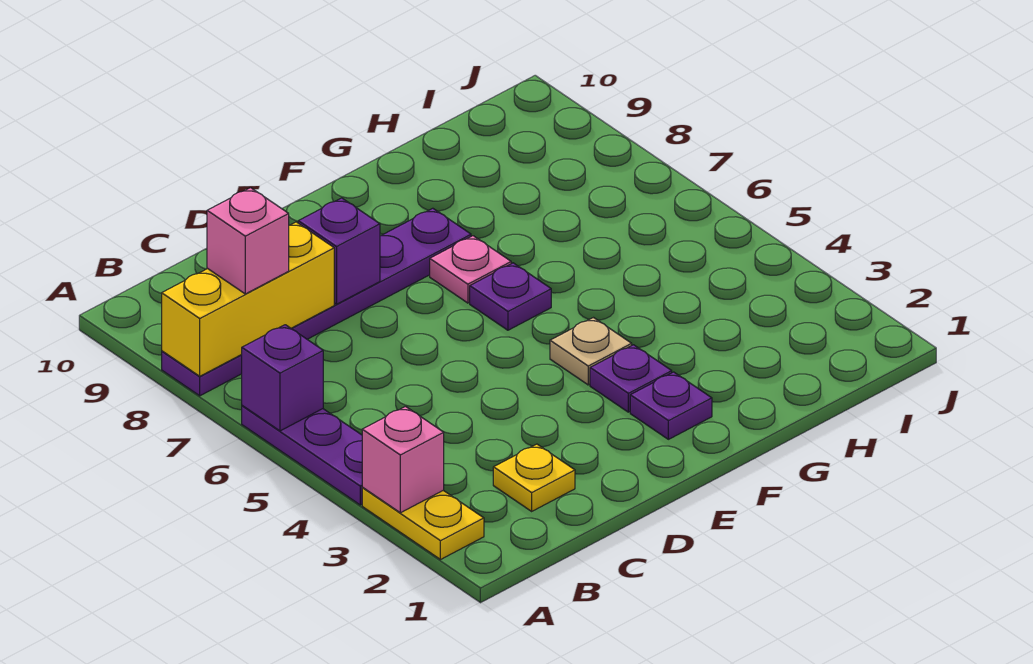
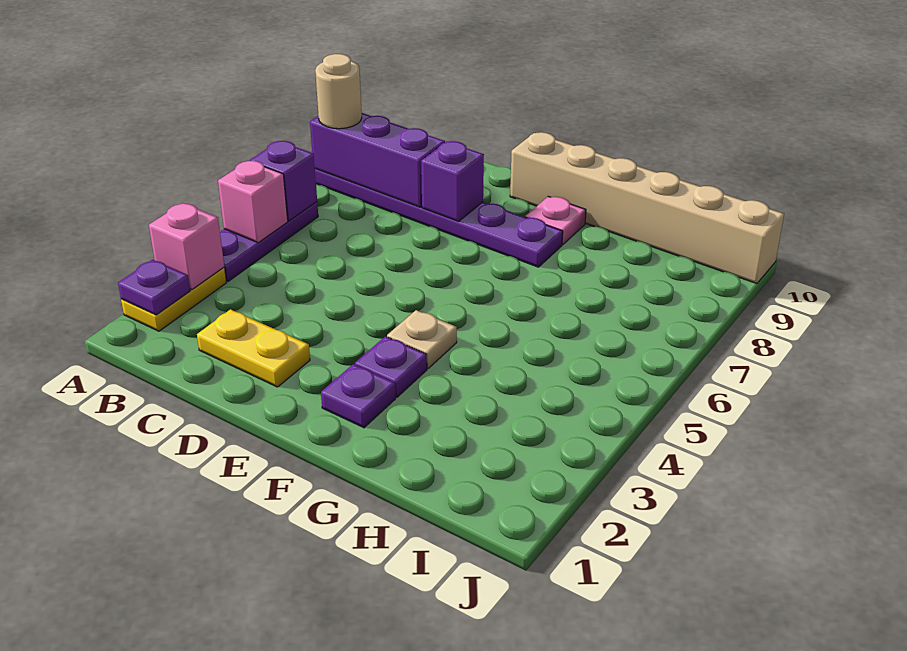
yellow brick A8:C8 level 2 -> purple brick A8:C8 level 2
none -> tan round brick A8 level 3
pink brick B8 level 3 -> pink brick A5 level 2
yellow plate C2 level 1 -> yellow plate C2:D2 level 1
none -> tan brick E10:J10 level 1
purple plate F6 level 1 -> purple plate A2 level 2
pink plate F7 level 1 -> pink plate F9 level 1

